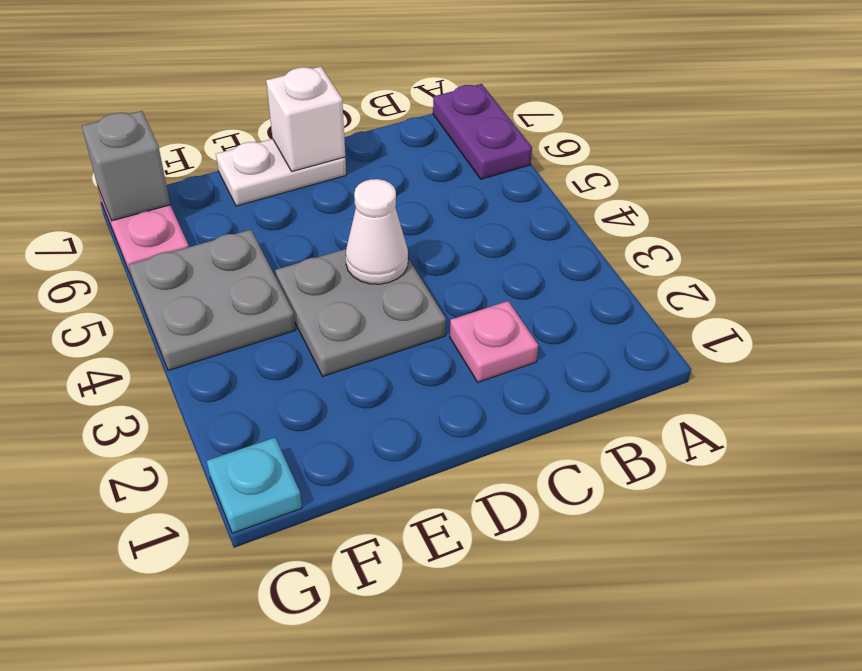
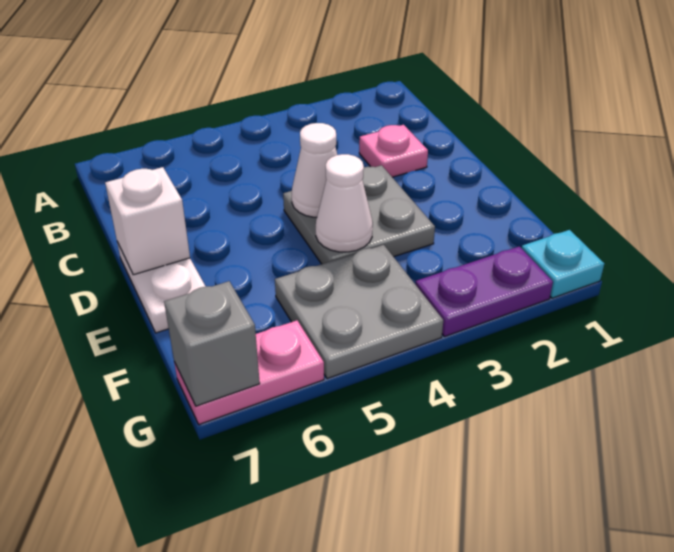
purple plate A6:A7 level 1 -> purple plate G2:G3 level 1
none -> white cone E4 level 2

